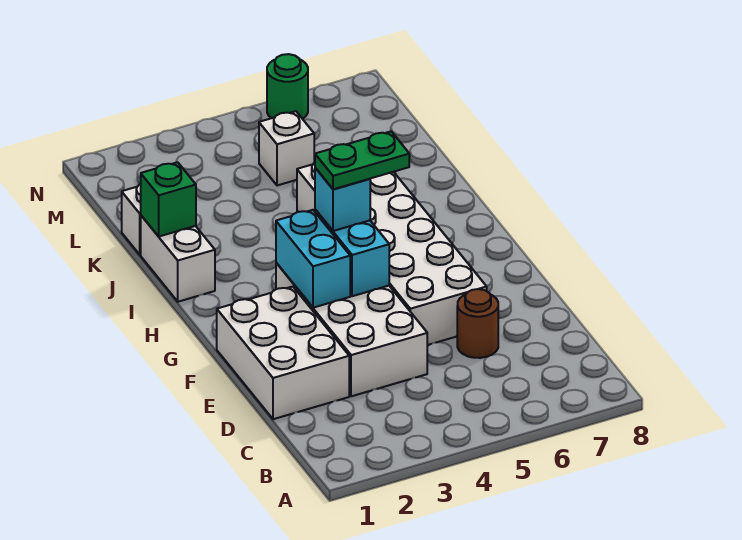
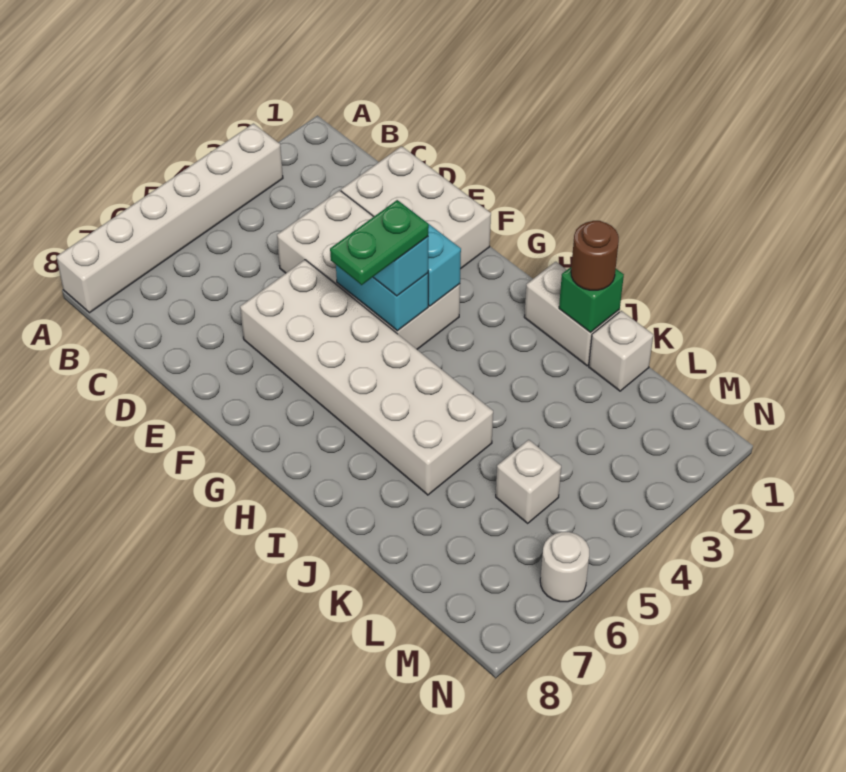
none -> white brick A3:A8 level 1
brown round brick D6 level 1 -> brown round brick J1 level 3
green round brick N6 level 1 -> white round brick N6 level 1

